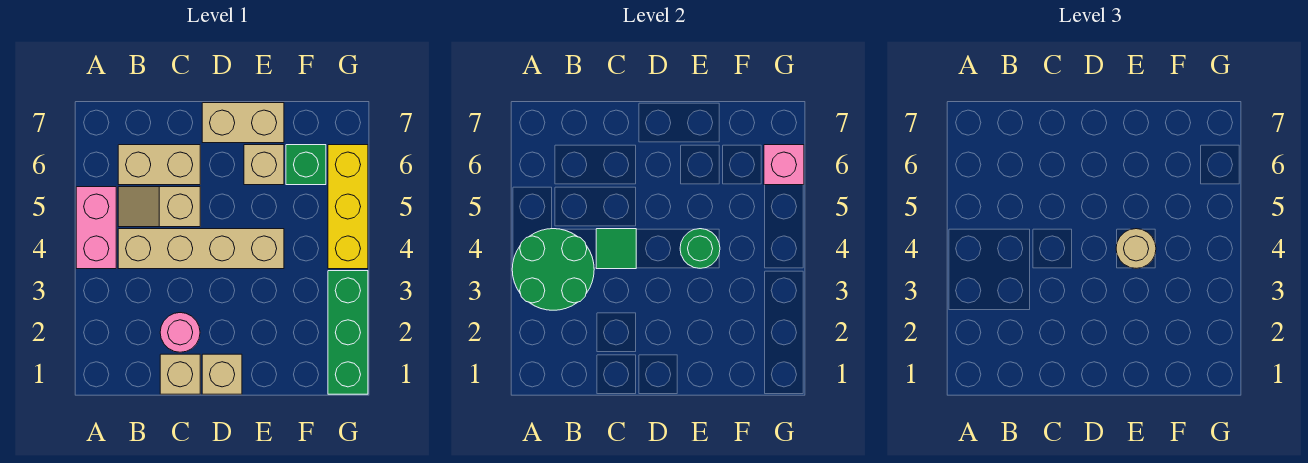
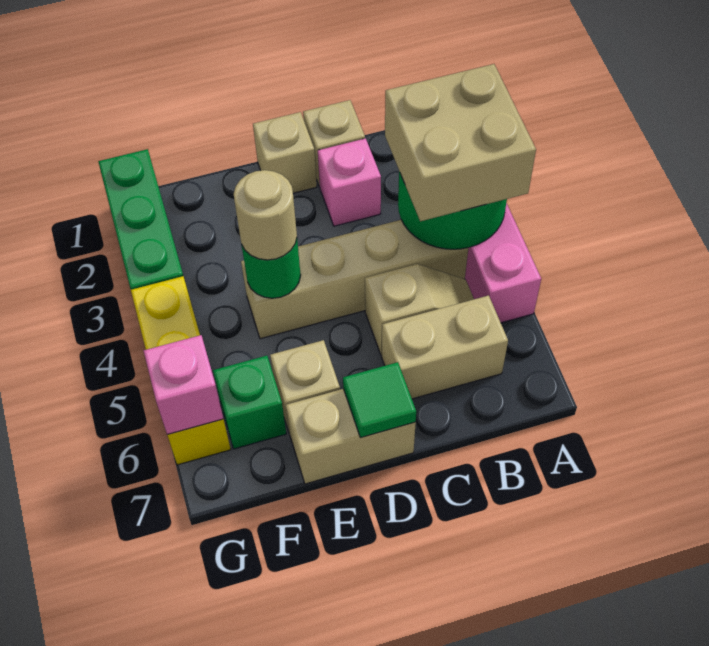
none -> tan brick A3:B4 level 3
pink round brick C2 level 1 -> pink brick C2 level 1
green tile C4 level 2 -> green tile D7 level 2

